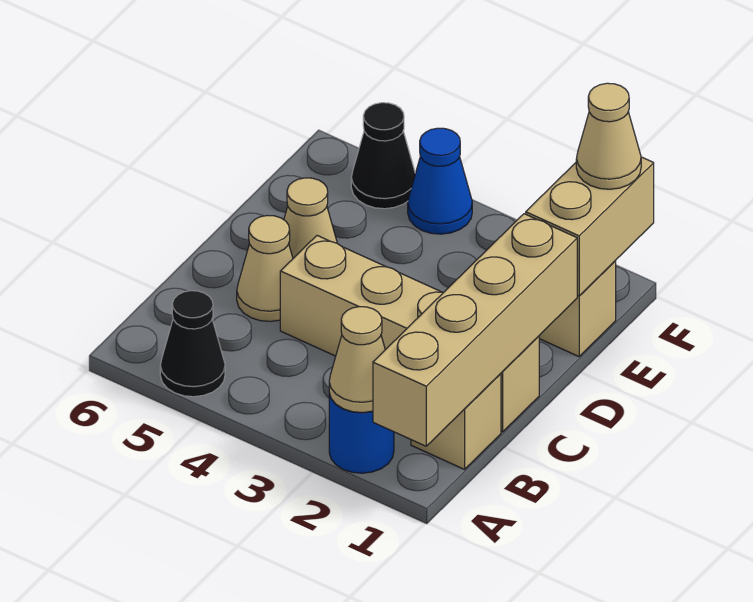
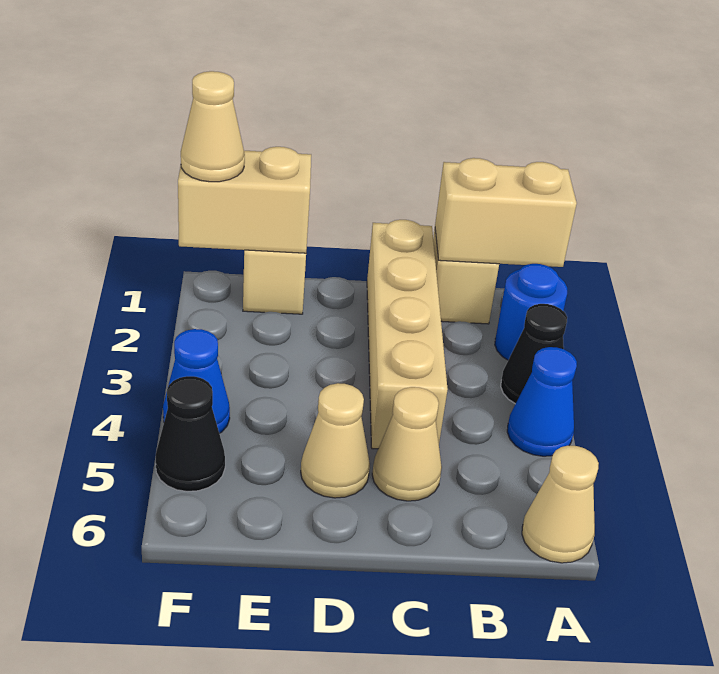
tan brick A1:D1 level 2 -> tan brick A1:B1 level 2
tan cone A2 level 2 -> tan cone A6 level 1
none -> blue cone A4 level 1
black cone A5 level 1 -> black cone A3 level 1

